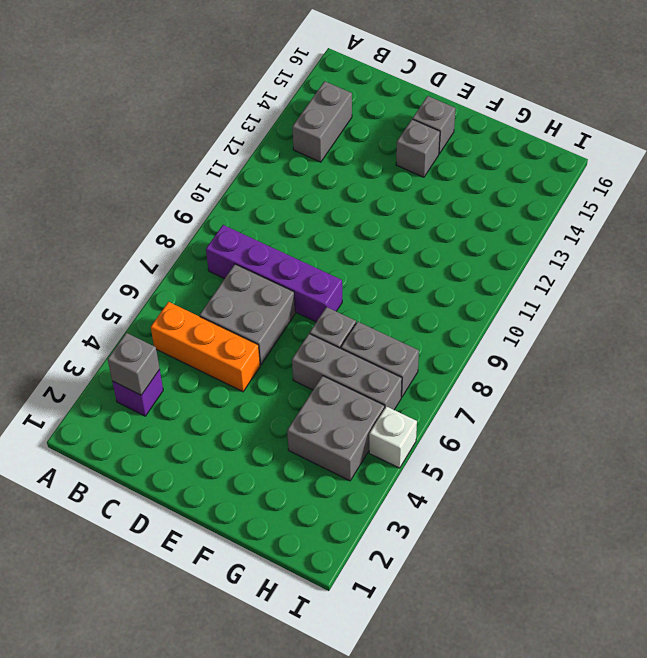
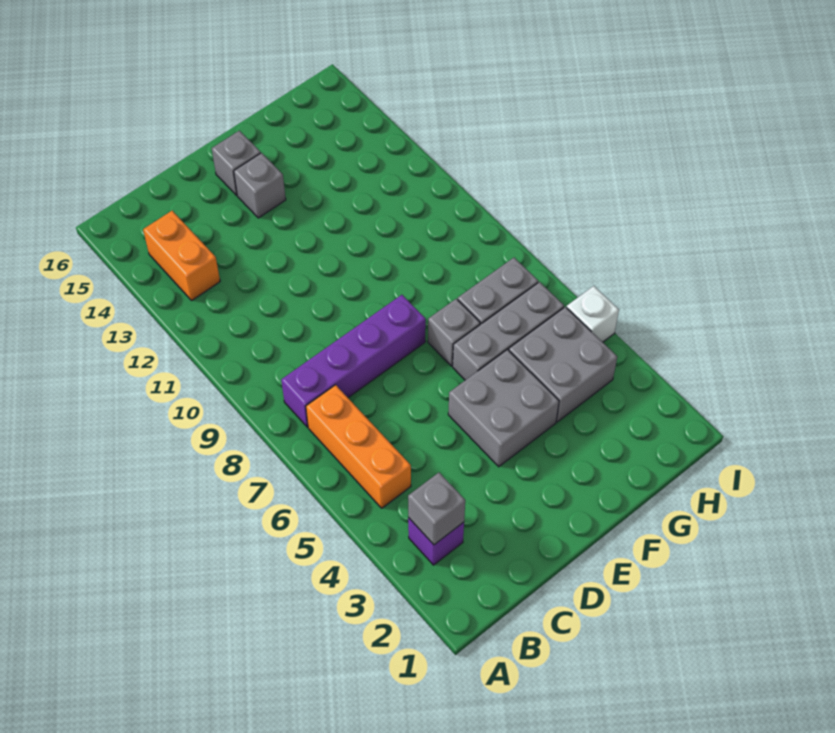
orange brick B5:D5 level 1 -> orange brick B5:B7 level 1
grey brick B13:B14 level 1 -> orange brick B13:B14 level 1
grey brick C6:D7 level 1 -> grey brick E4:F5 level 1

